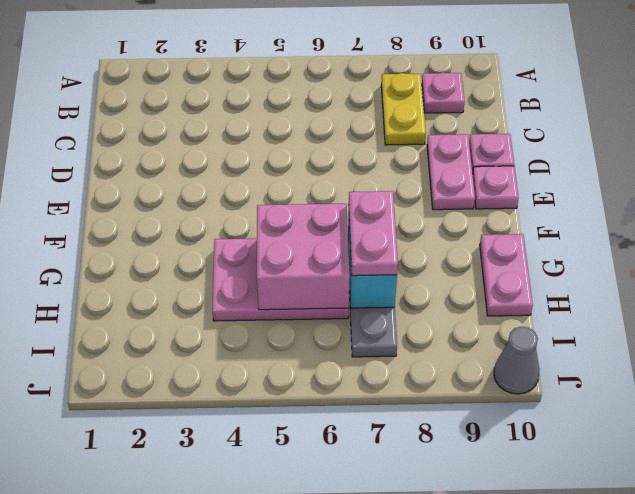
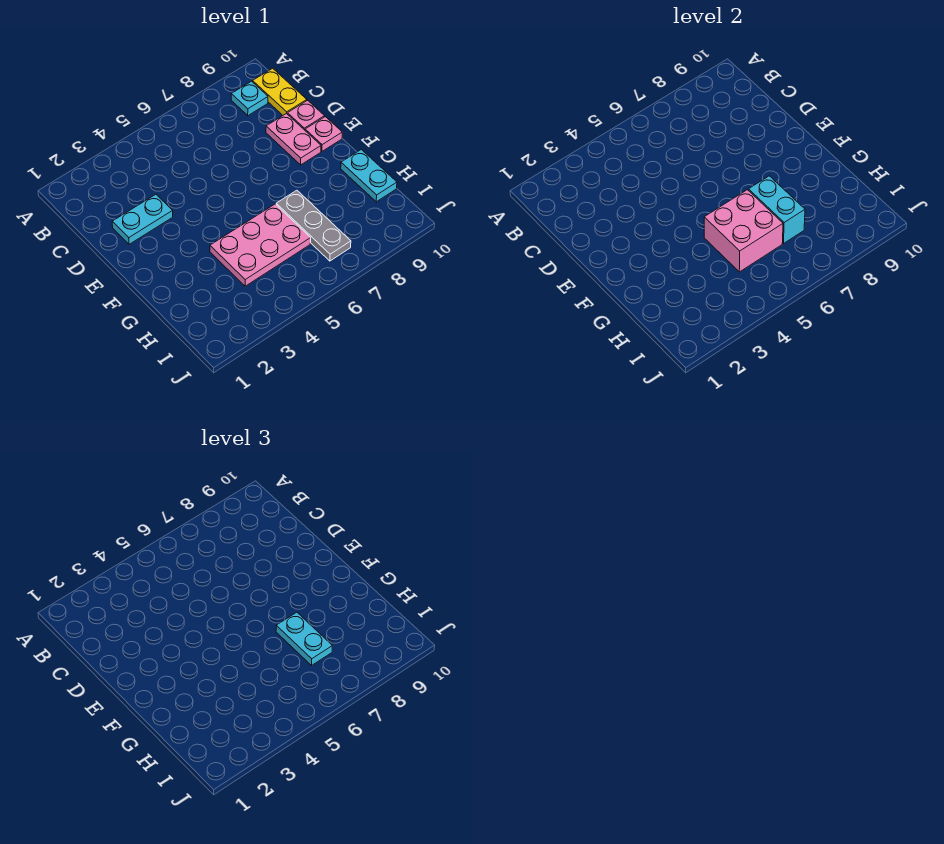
yellow plate B8:C8 level 1 -> yellow plate B10:C10 level 1
pink plate B9 level 1 -> cyan plate B9 level 1
none -> cyan plate D2:D3 level 1
pink plate G7:H7 level 3 -> cyan plate G7:H7 level 3
pink plate G10:H10 level 1 -> cyan plate G10:H10 level 1
grey cone J10 level 1 -> none

